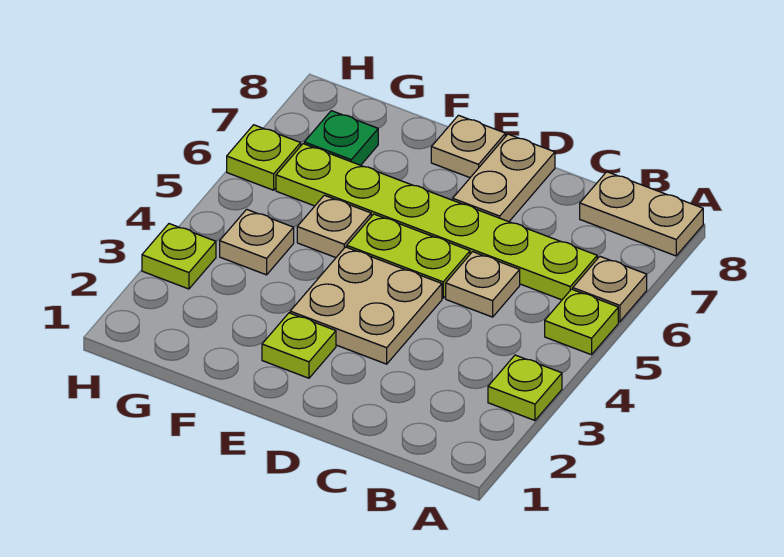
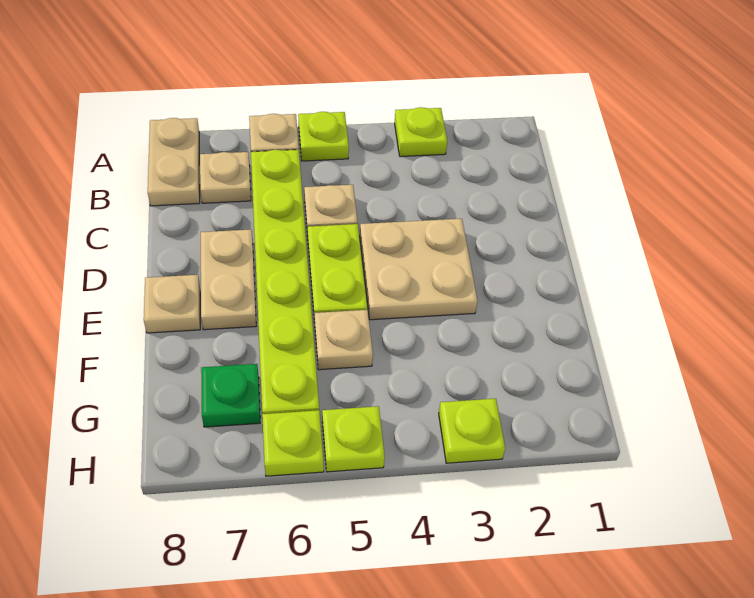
tan plate D7:D8 level 1 -> tan plate D7:E7 level 1
lime plate E2 level 1 -> lime plate H5 level 1
tan plate G4 level 1 -> tan plate B7 level 1

